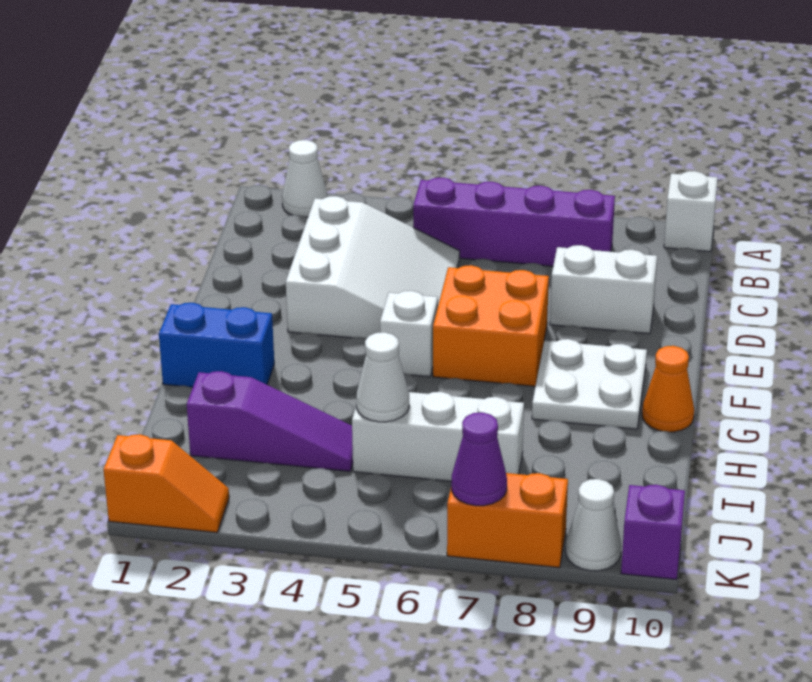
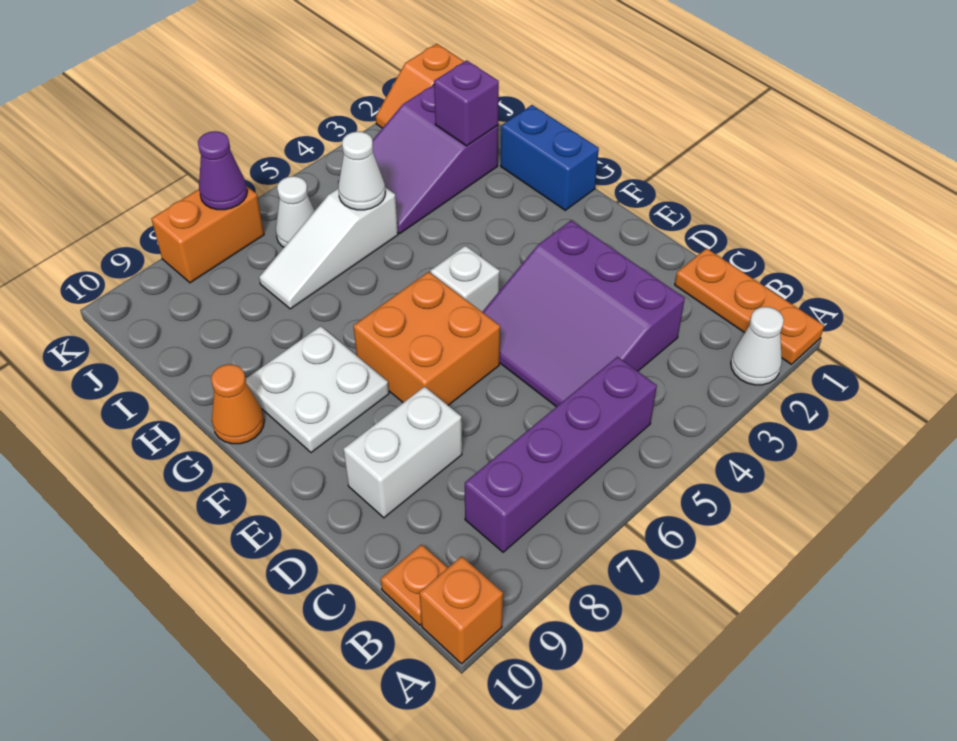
none -> orange plate A1:C1 level 1
white brick A10 level 1 -> orange brick A10 level 1
none -> orange plate B10 level 1
white slope C3:E5 level 1 top 3 -> purple slope C3:E5 level 1 top 3
blue brick G1:G2 level 1 -> blue brick G1:H1 level 1
purple slope I2:I4 level 1 top 2 -> purple slope I2:J4 level 1 top 2
white brick I5:I7 level 1 -> white slope I5:I7 level 1 top 5
white cone K9 level 1 -> white cone J6 level 1
purple brick K10 level 1 -> purple brick I2 level 2

